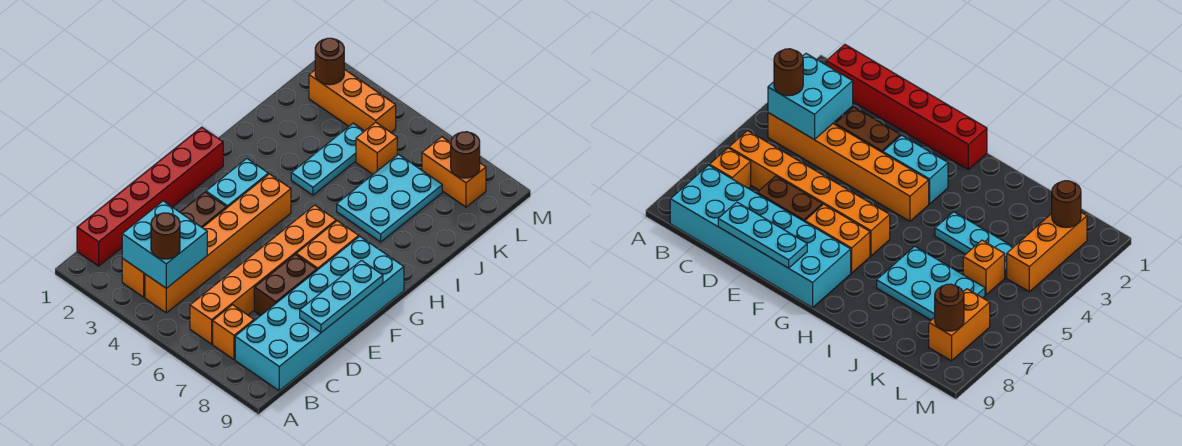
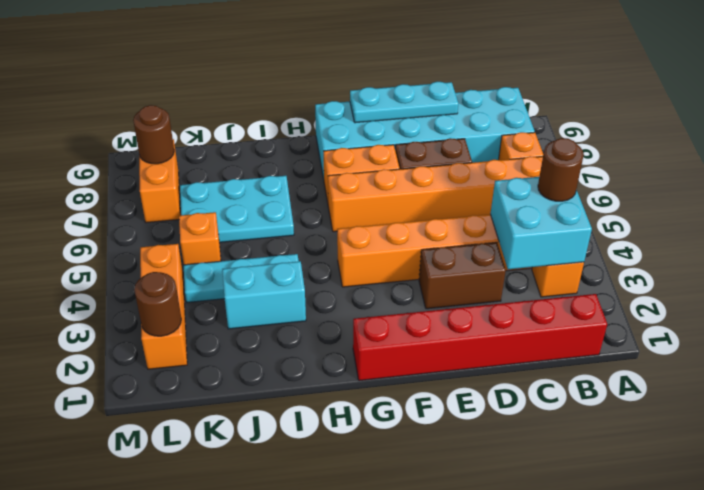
cyan brick F3:G3 level 1 -> cyan brick I3:J3 level 1

